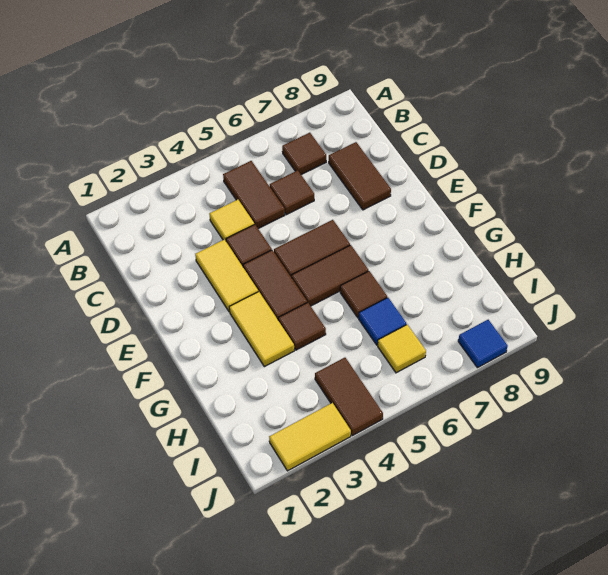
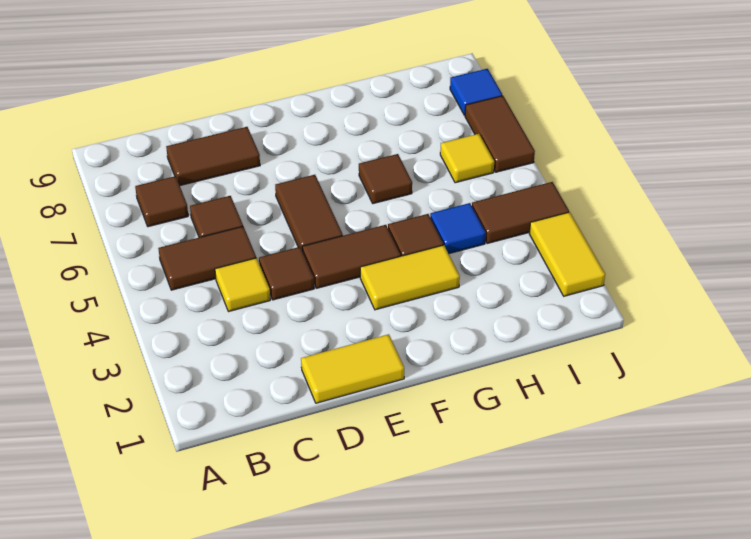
yellow tile D3:E3 level 1 -> yellow tile D1:E1 level 1
brown tile F5:F6 level 1 -> brown tile J6:J7 level 1
blue tile H6 level 1 -> blue tile H4 level 1

